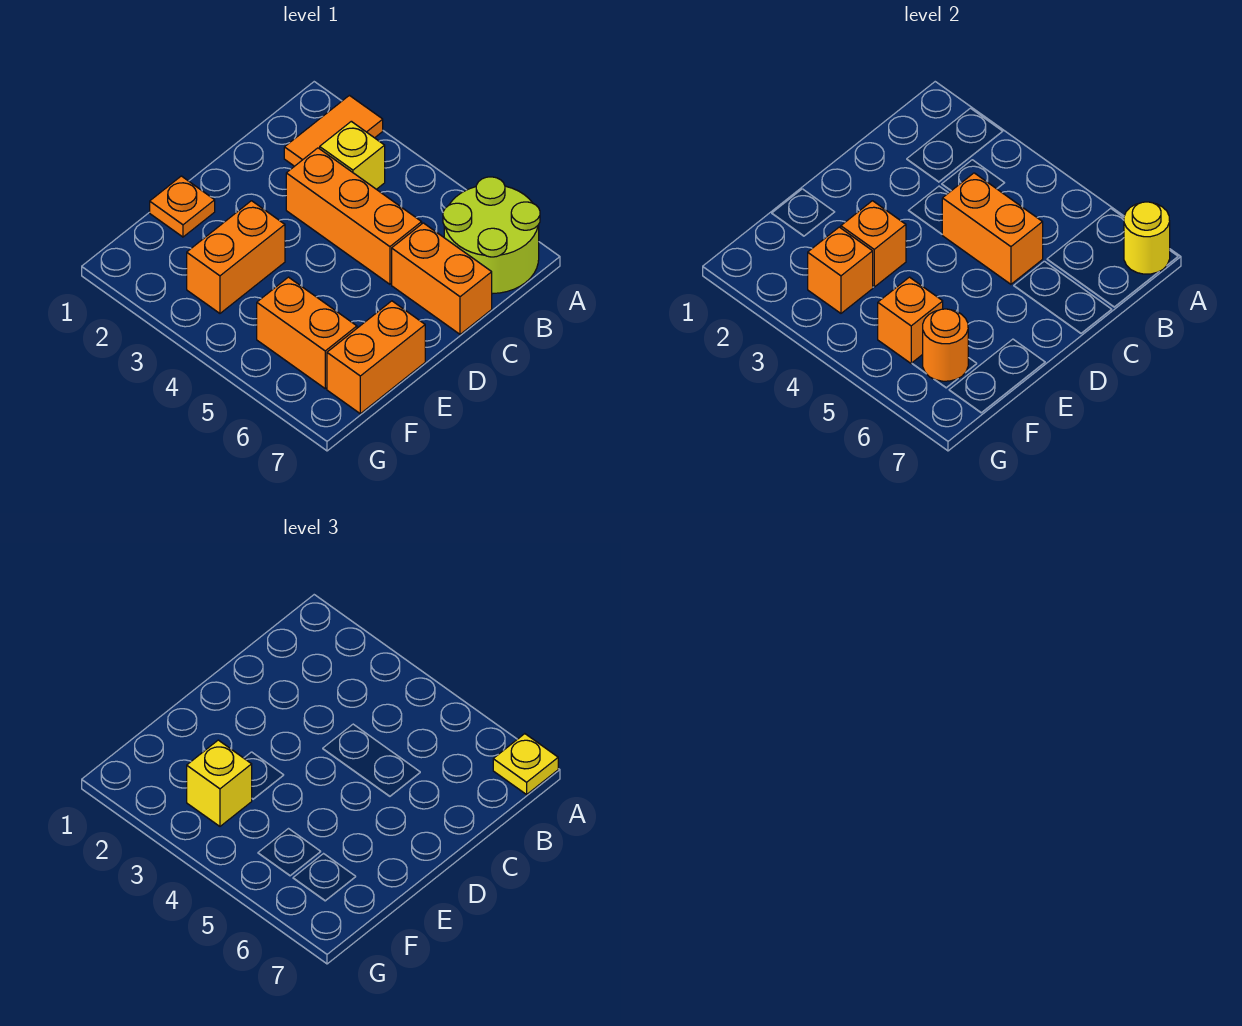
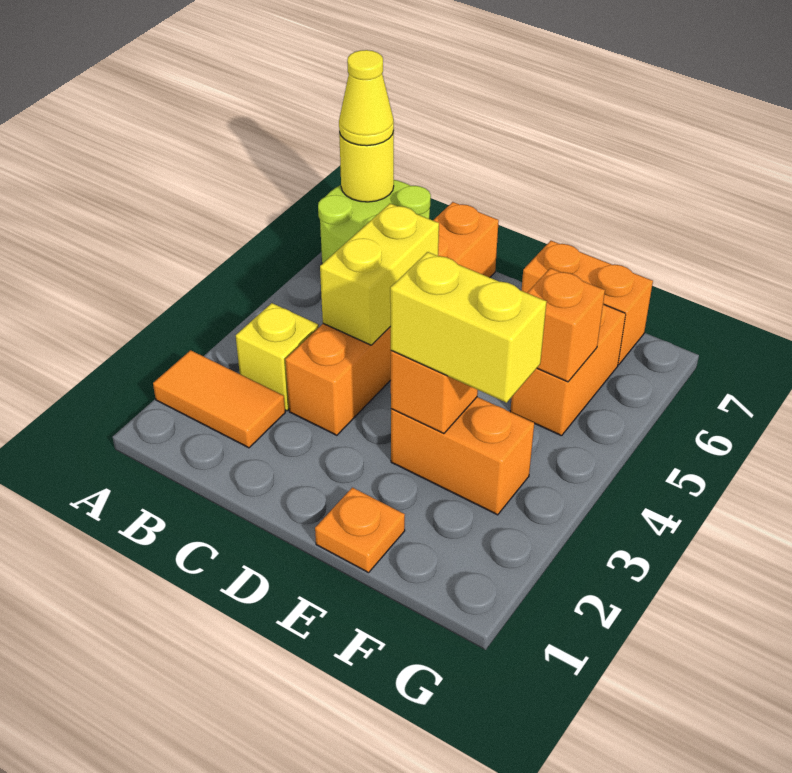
yellow plate A7 level 3 -> yellow cone A7 level 3
orange brick C4:C5 level 2 -> yellow brick C4:C5 level 2
orange brick F3 level 2 -> none
yellow brick F3 level 3 -> yellow brick E3:F3 level 3
orange round brick F6 level 2 -> none

